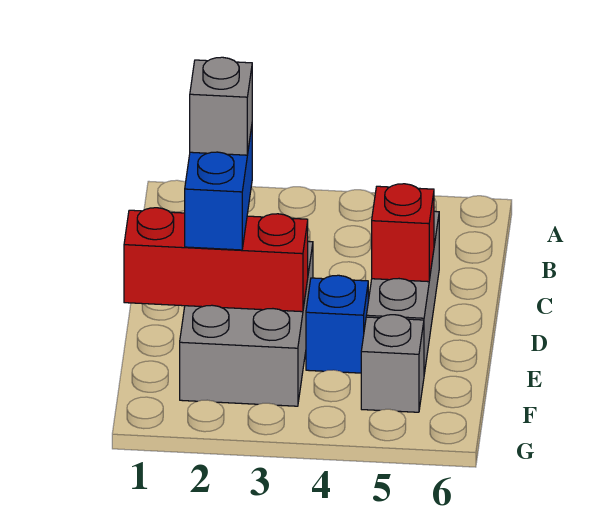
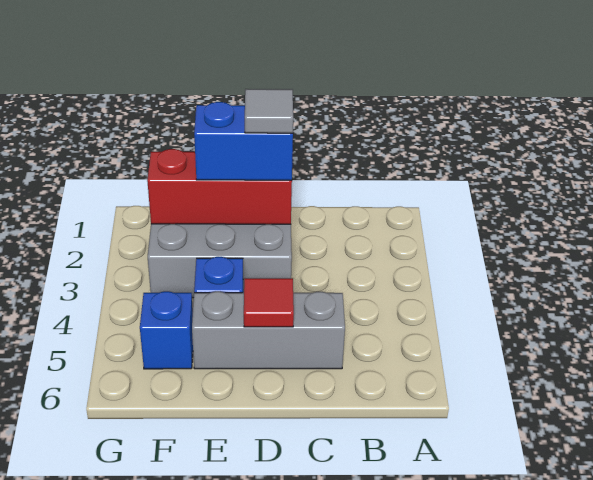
grey brick D2 level 4 -> grey tile D2 level 4
red brick D5 level 2 -> red tile D5 level 2
red brick E1:E3 level 2 -> red brick D2:F2 level 2
grey brick F5 level 1 -> blue brick F5 level 1

